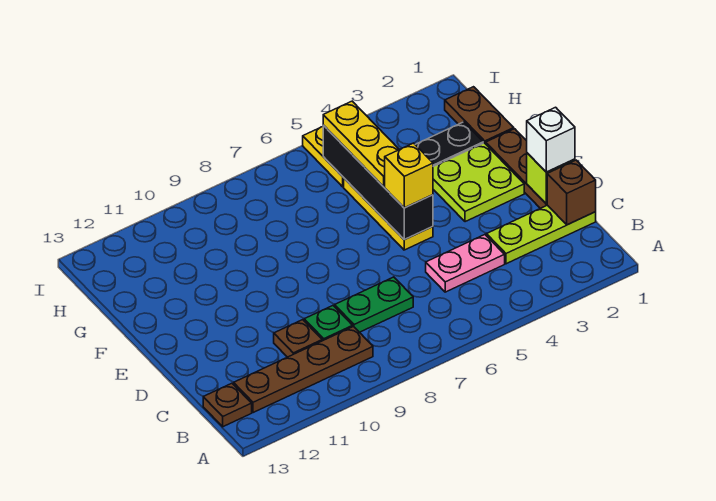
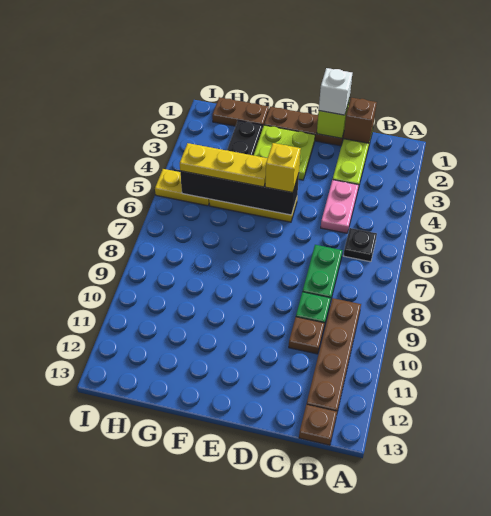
none -> black plate B6 level 1

